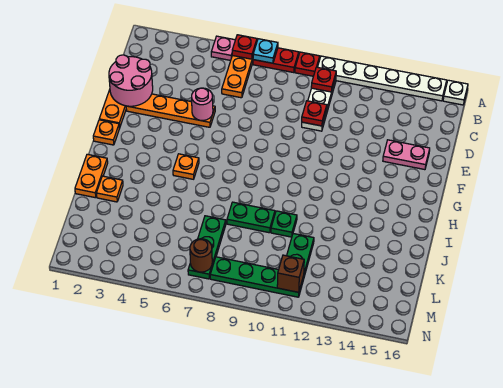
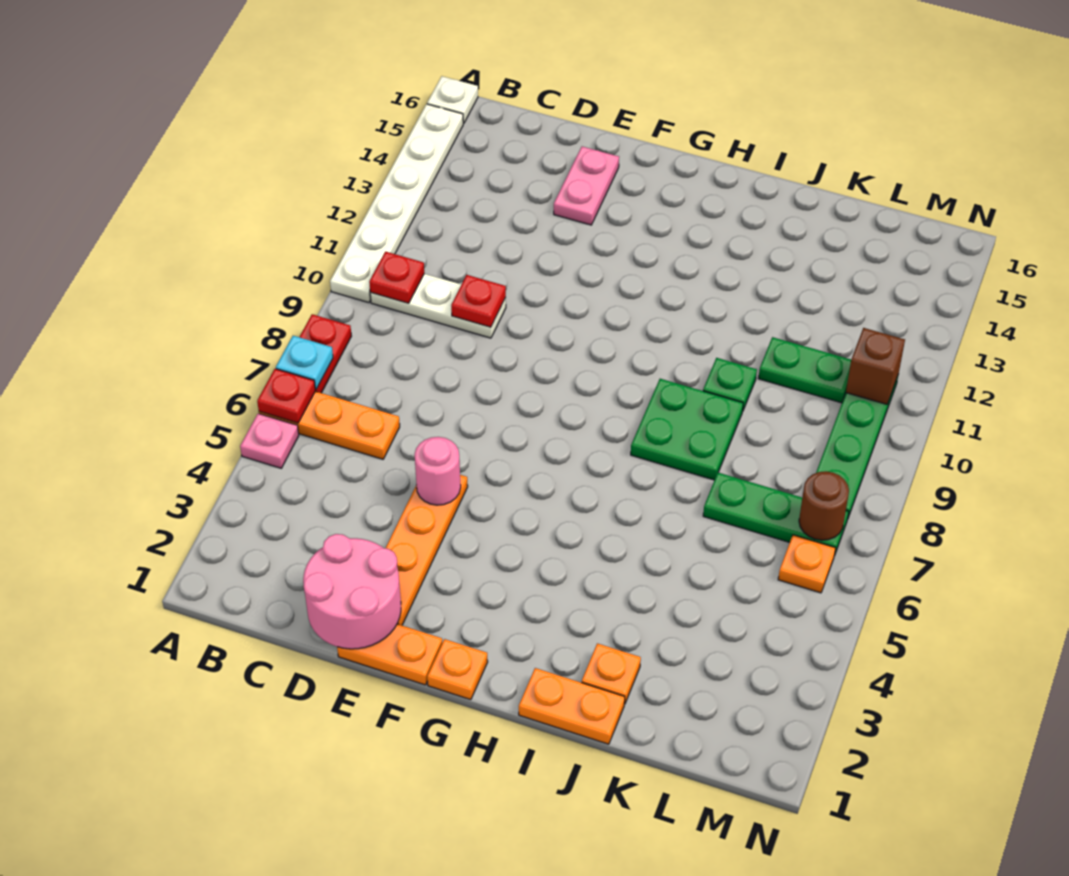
red plate A9 level 1 -> none
orange plate H5 level 1 -> orange plate M6 level 1
green plate J8:J9 level 1 -> green plate I8:J9 level 1

